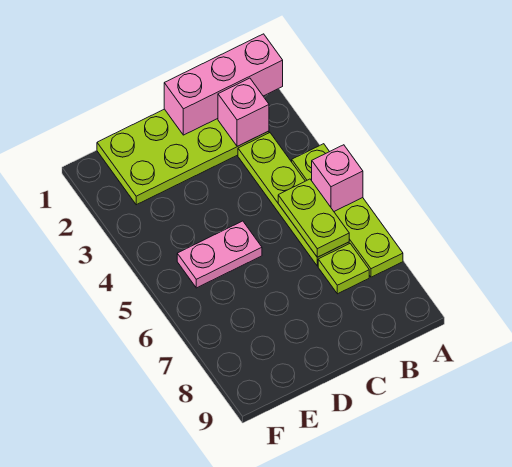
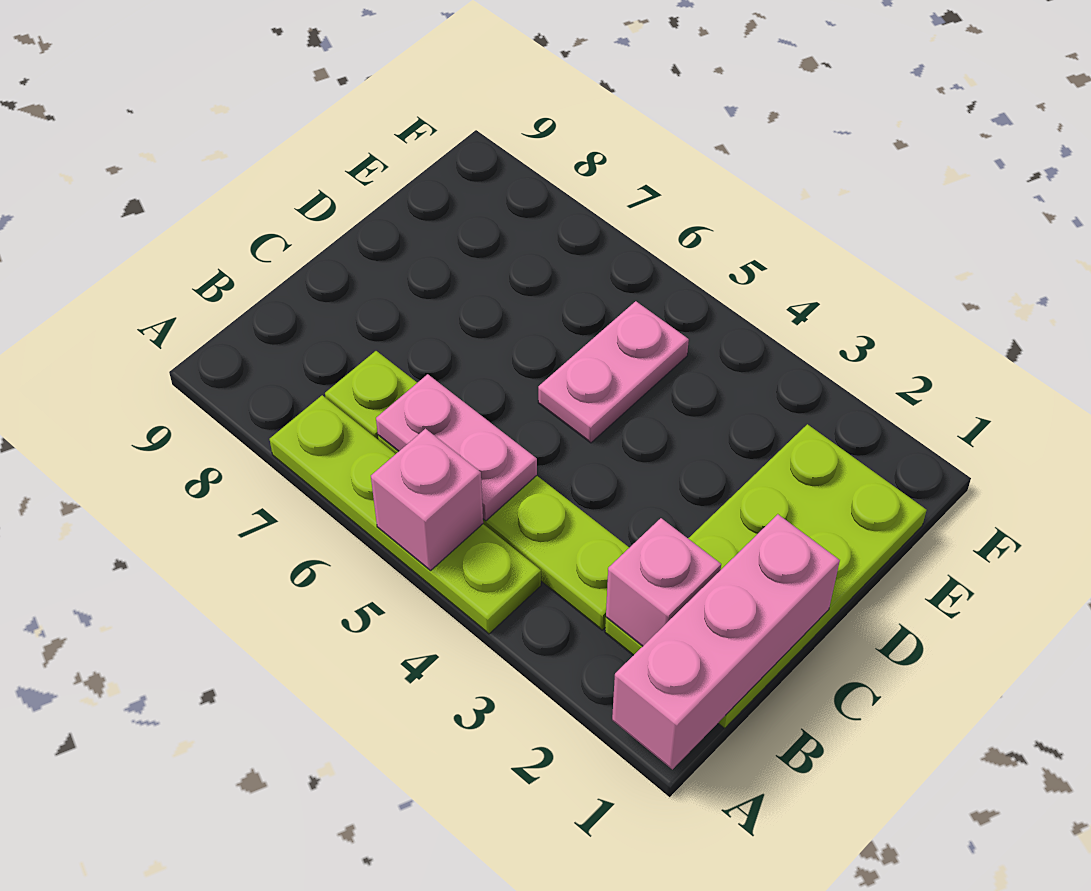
lime plate B5:B6 level 2 -> pink plate B5:B6 level 2

